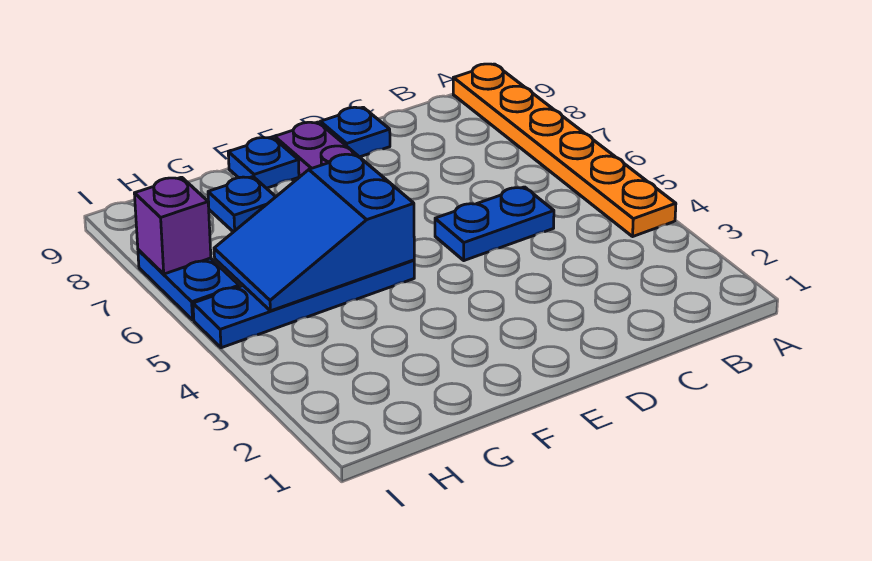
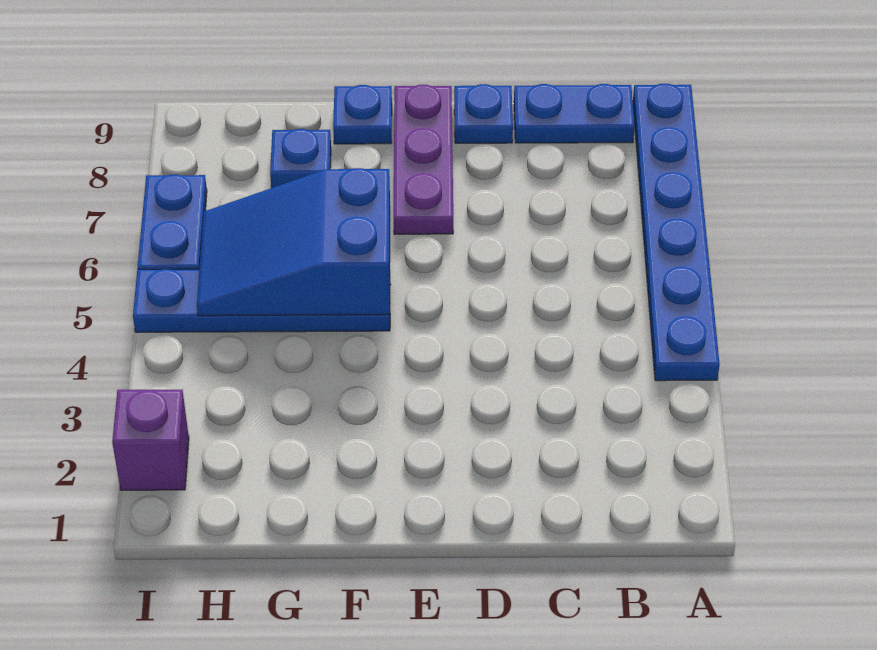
orange plate A4:A9 level 1 -> blue plate A4:A9 level 1
blue plate C5:D5 level 1 -> blue plate B9:C9 level 1
purple brick I7 level 2 -> purple brick I2 level 1

